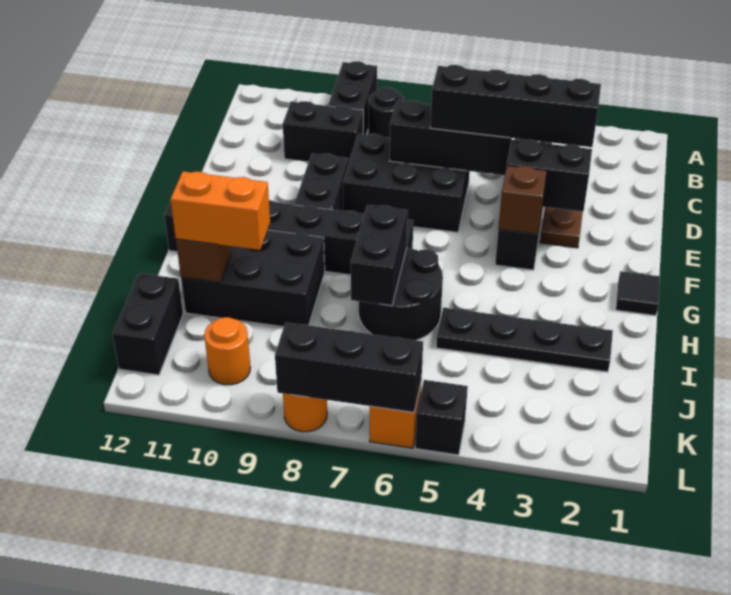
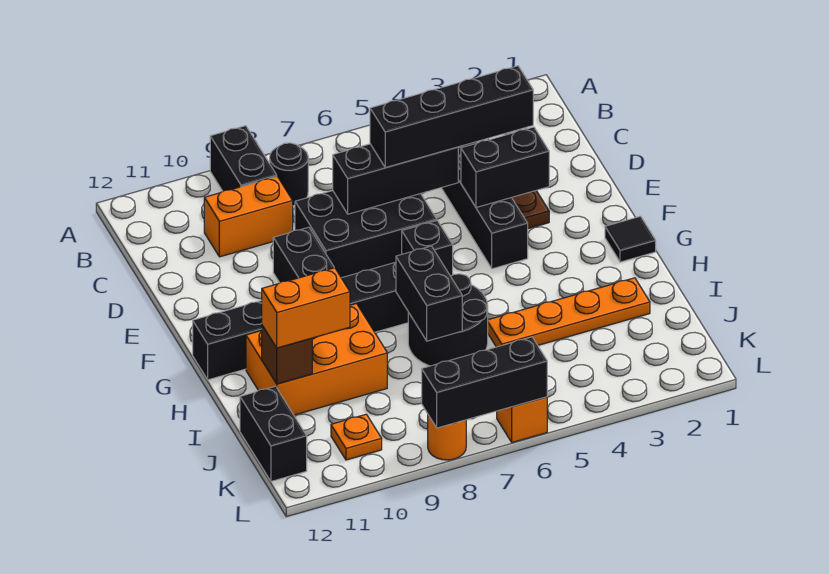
black brick C9:C10 level 1 -> orange brick C9:C10 level 1
brown brick F4 level 2 -> none
black brick H9:I11 level 1 -> orange brick H9:I11 level 1
black plate I2:I5 level 1 -> orange plate I2:I5 level 1
orange round brick K10 level 1 -> orange plate K10 level 1
black brick L5 level 1 -> black brick F6 level 1

